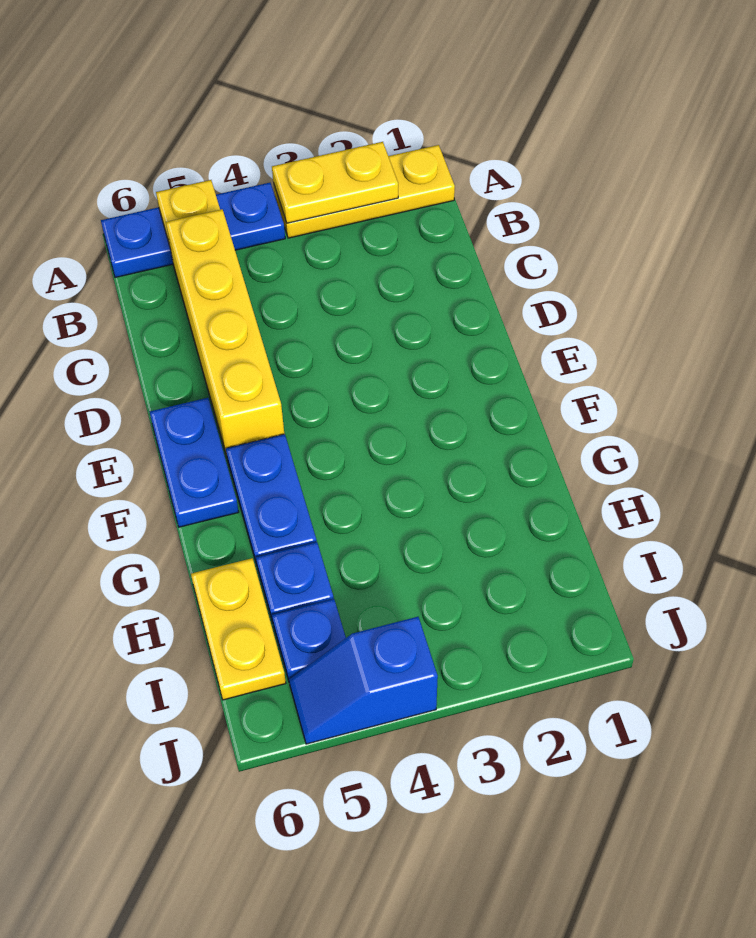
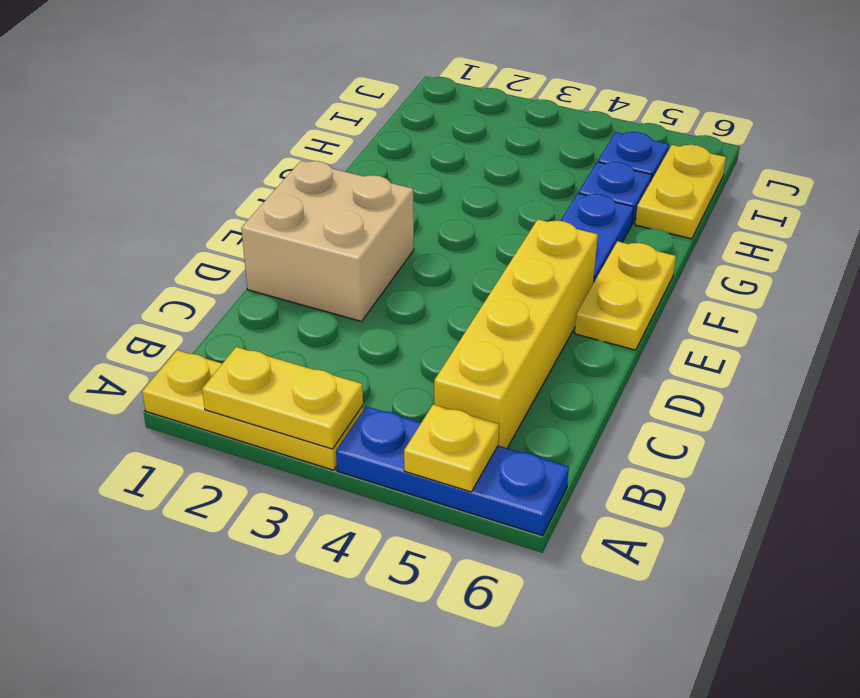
none -> tan brick D1:E2 level 1
blue plate E6:F6 level 1 -> yellow plate E6:F6 level 1
blue slope J4:J5 level 1 top 4 -> none

